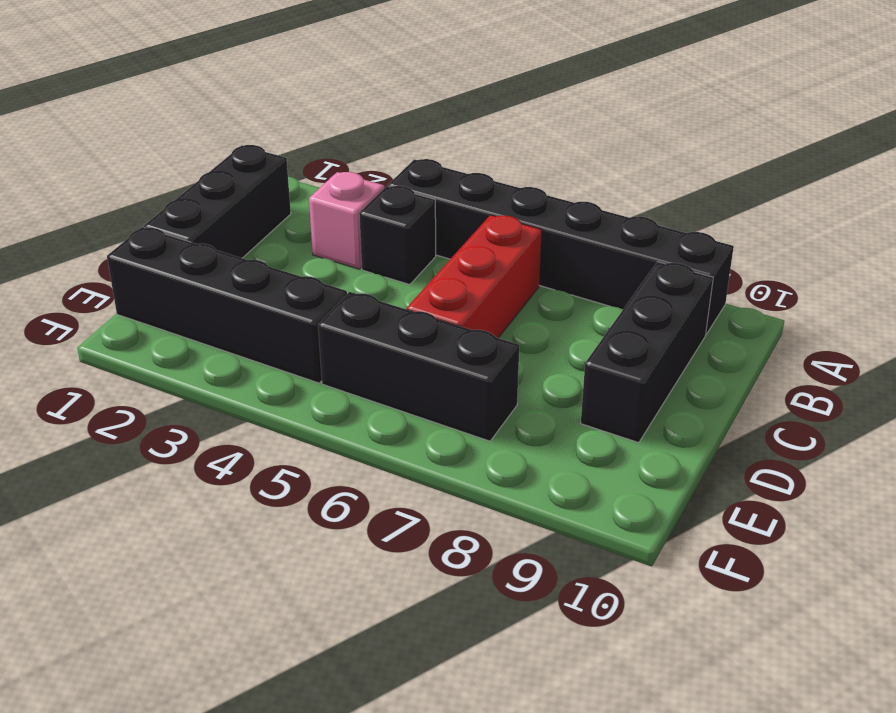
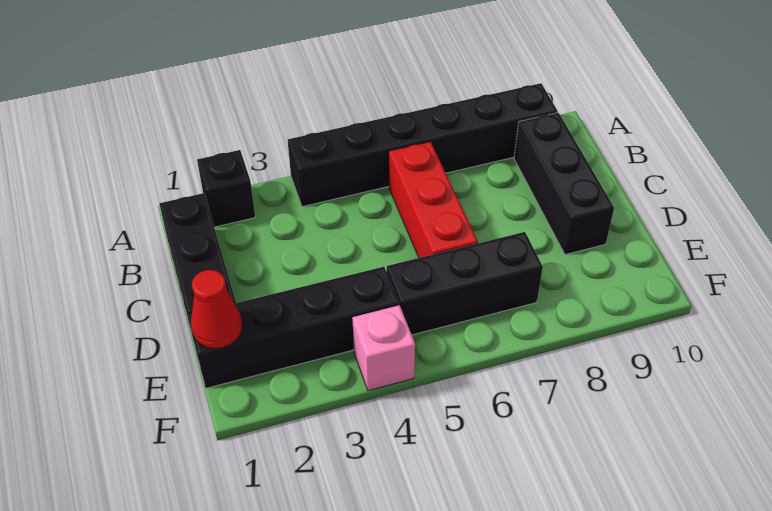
pink brick B3 level 1 -> pink brick F4 level 1
black brick B4 level 1 -> black brick A2 level 1
none -> red cone E1 level 2

